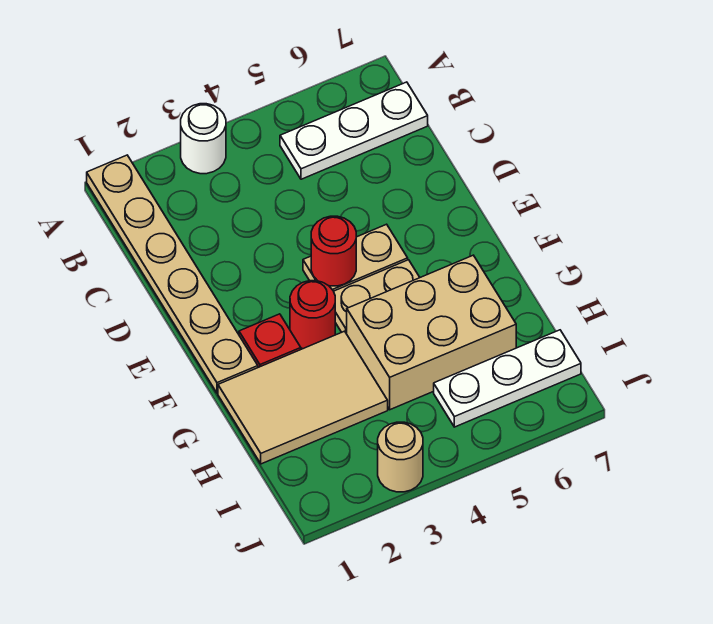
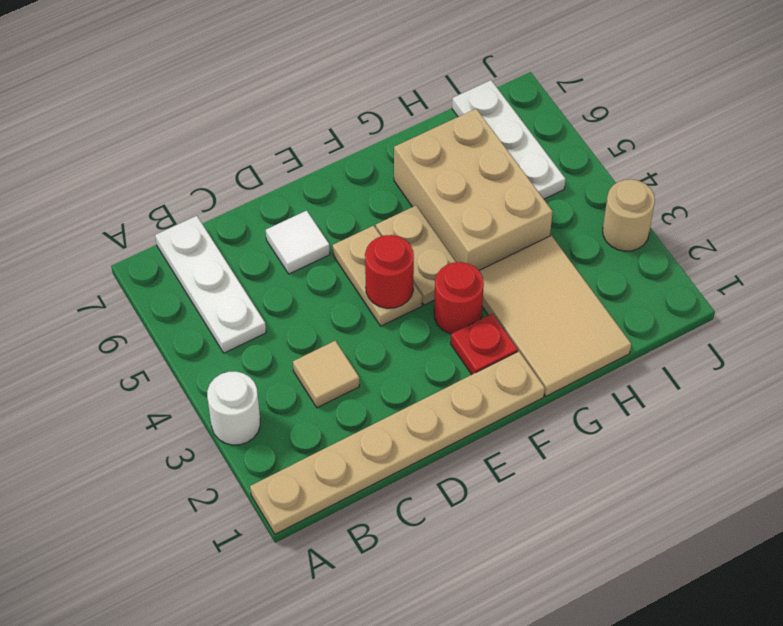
none -> tan tile C3 level 1
none -> white tile D6 level 1

